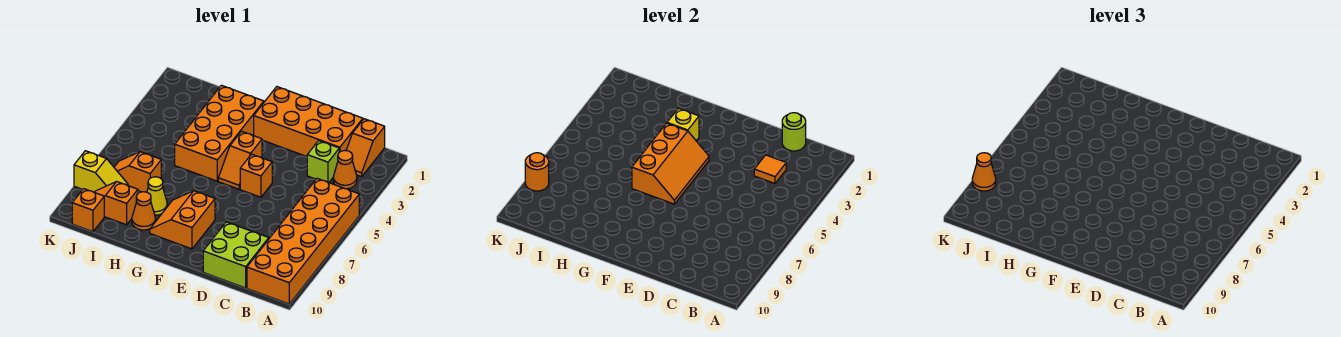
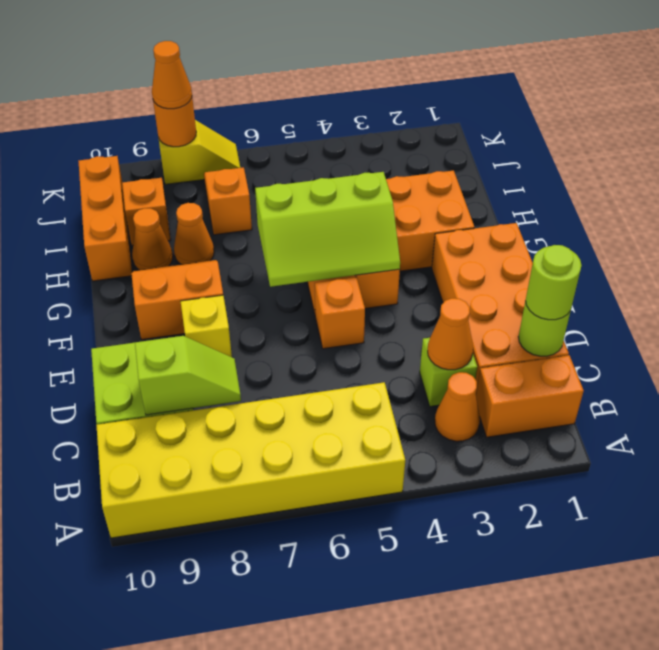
orange brick A5:B10 level 1 -> yellow brick A5:B10 level 1
orange slope B1:B2 level 1 top 1 -> orange brick B1:B2 level 1
none -> lime round brick C1 level 3
orange tile C3 level 2 -> orange cone C3 level 2
none -> lime slope C8:C9 level 2 top 9
orange slope F4:G6 level 2 top G -> lime slope F4:G6 level 2 top G
yellow brick G3 level 2 -> yellow brick E8 level 1
yellow cone H8 level 1 -> orange cone H8 level 1
yellow slope J8:K8 level 1 top K -> yellow slope K7:K8 level 1 top 8
orange brick J10 level 1 -> orange brick H10:J10 level 1

